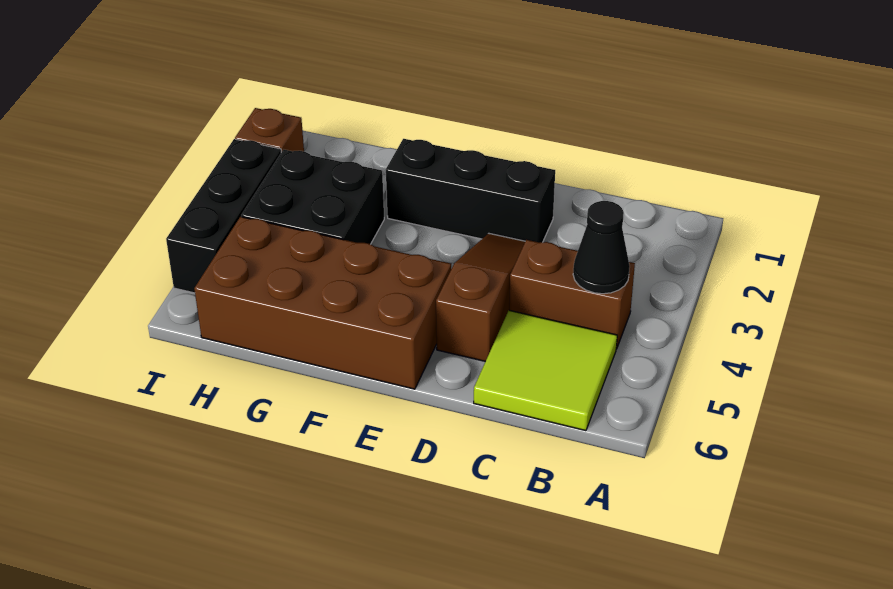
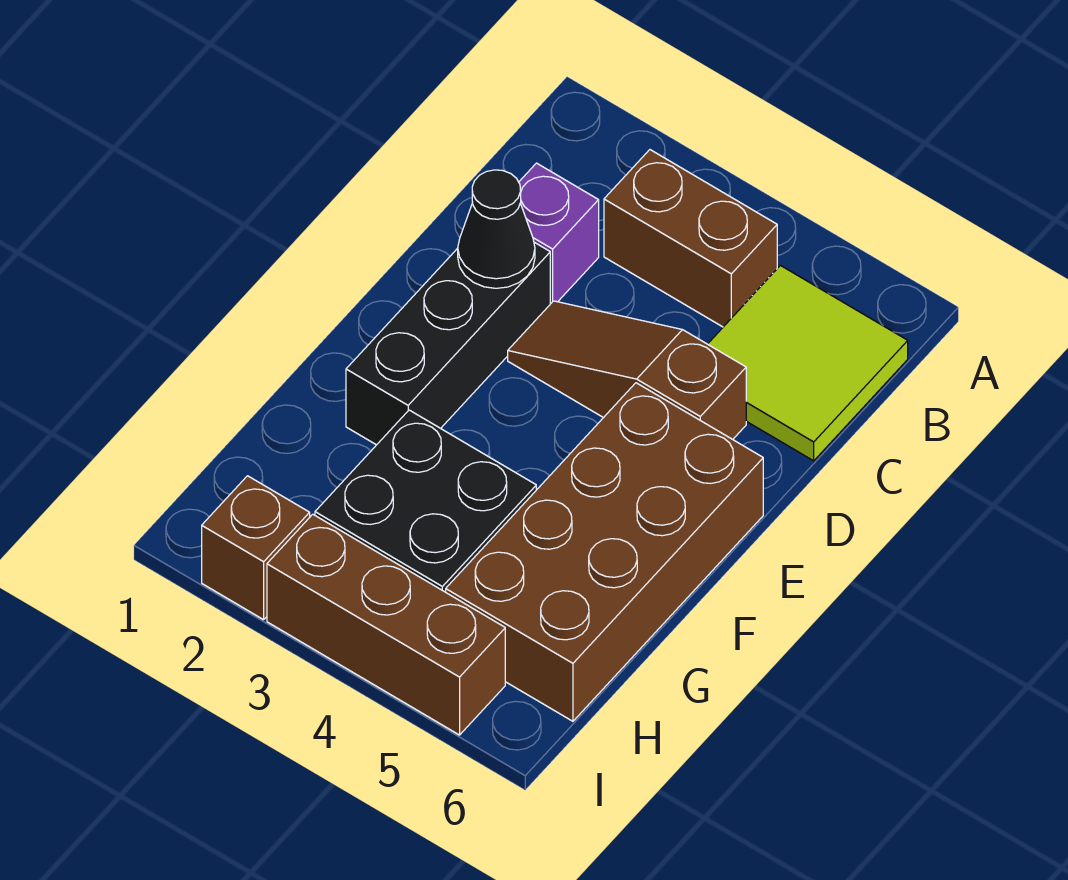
brown brick B4:C4 level 1 -> brown brick B3:B4 level 1
black cone B4 level 2 -> black cone D2 level 2
none -> purple brick C2 level 1
black brick I3:I5 level 1 -> brown brick I3:I5 level 1

